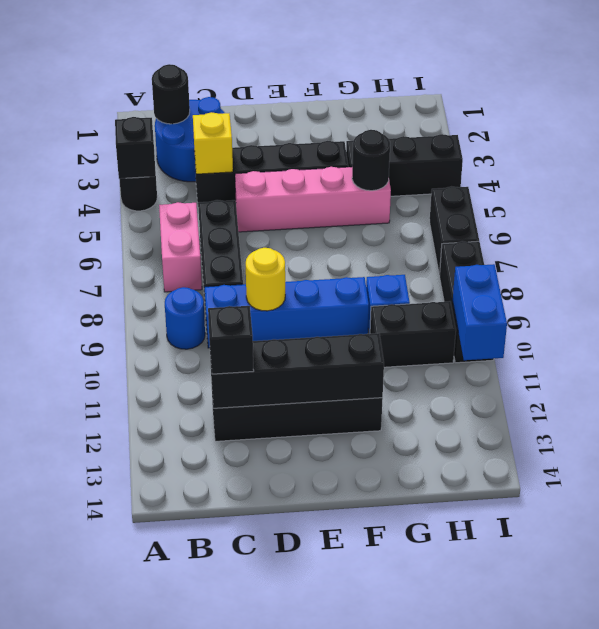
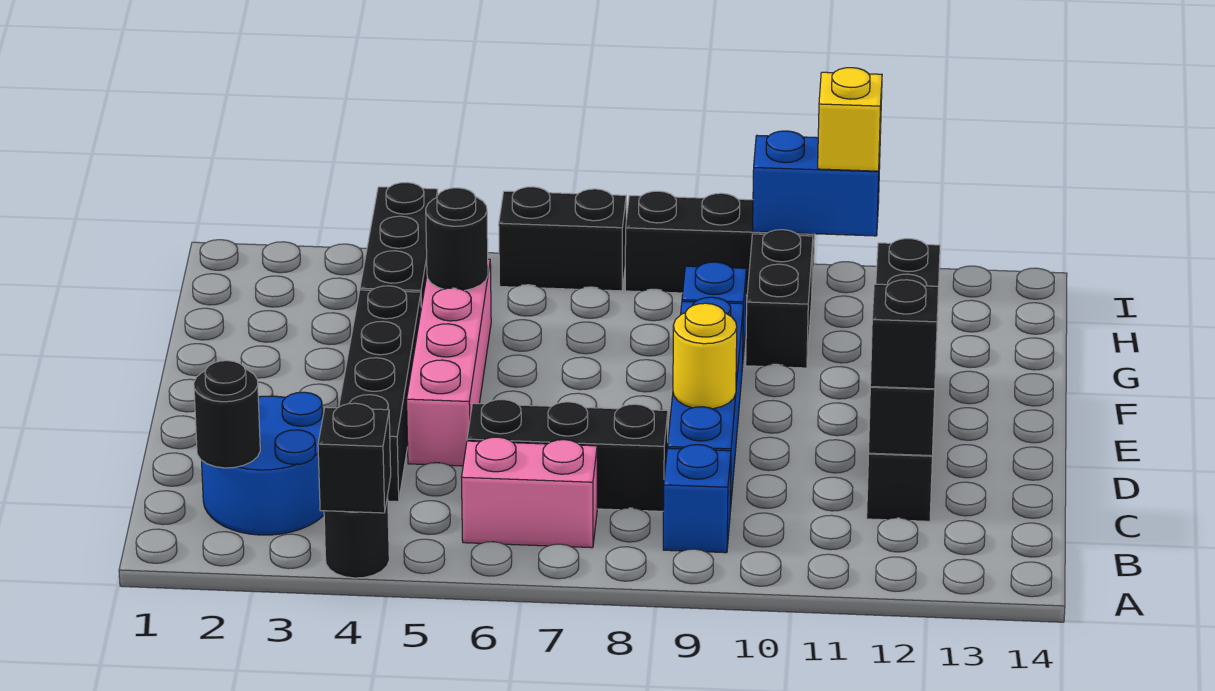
blue round brick B9 level 1 -> blue brick B9 level 1
yellow brick C4 level 2 -> yellow brick I11 level 3

